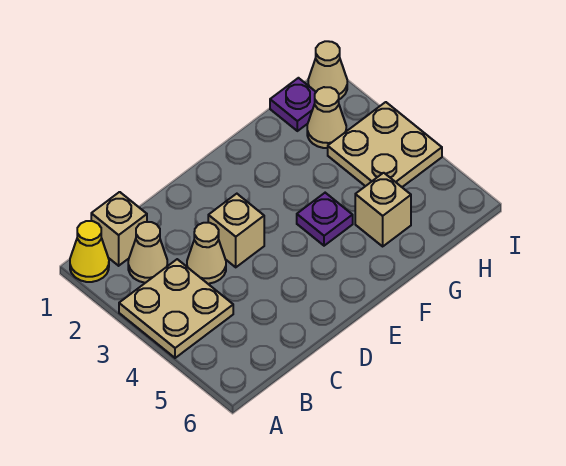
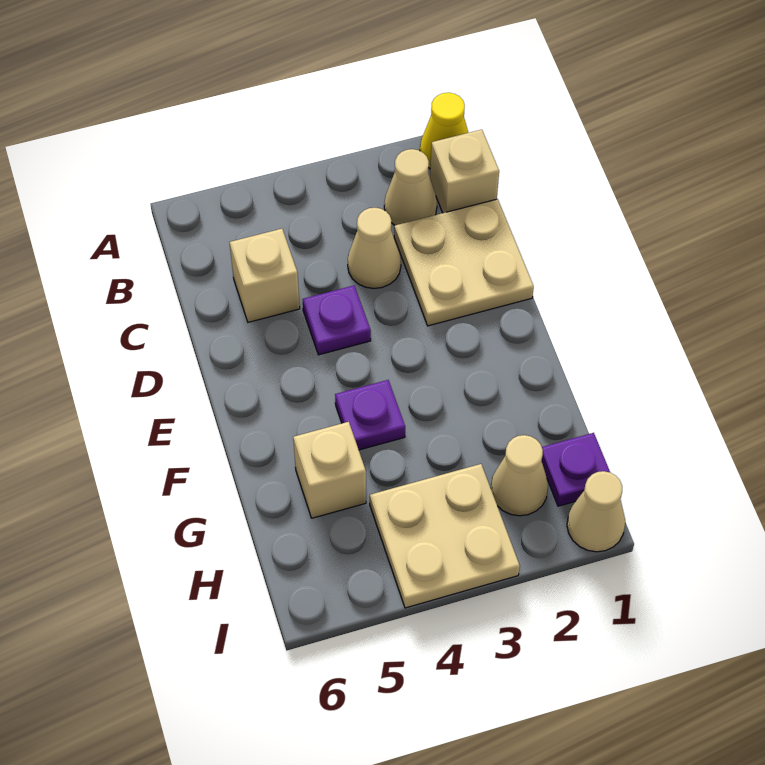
tan plate A3:B4 level 1 -> tan plate C1:D2 level 1
tan brick D3 level 1 -> tan brick C5 level 1
none -> purple plate D4 level 1

